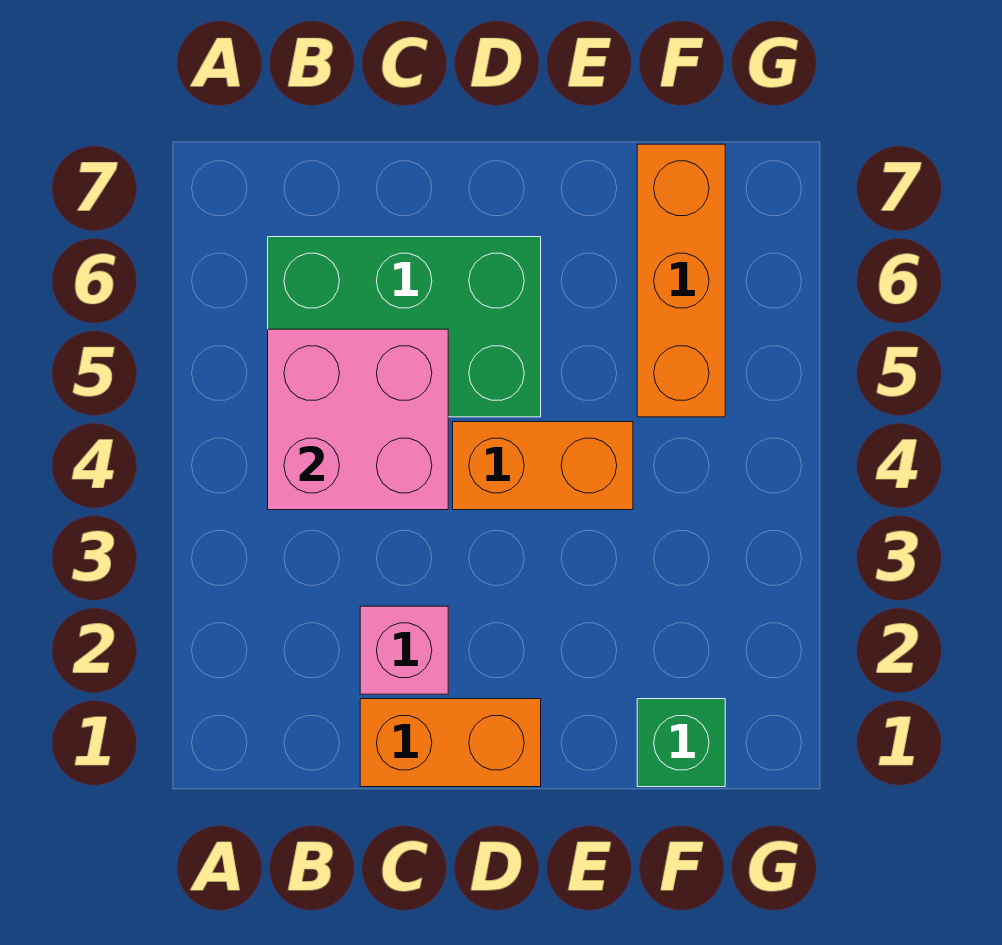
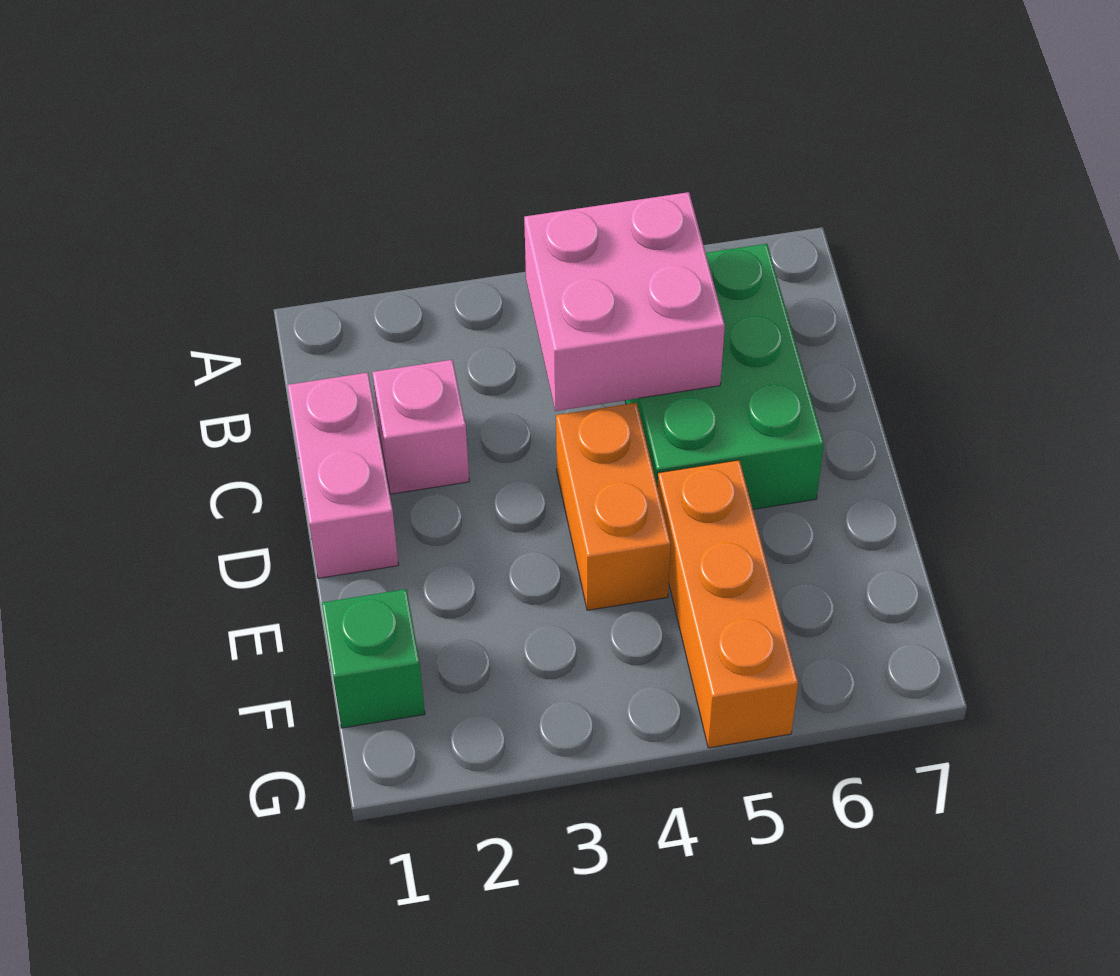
orange brick C1:D1 level 1 -> pink brick C1:D1 level 1
orange brick F5:F7 level 1 -> orange brick E5:G5 level 1

